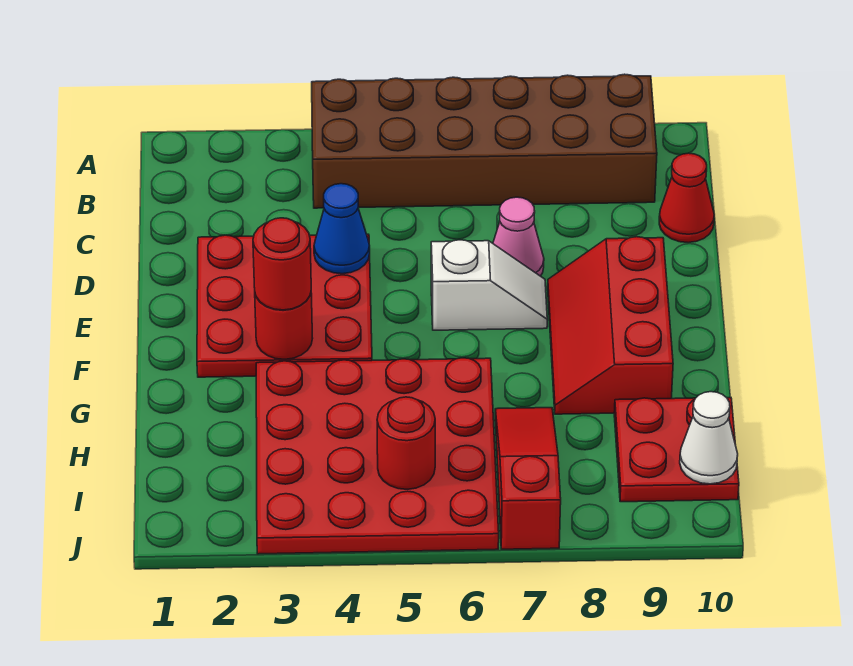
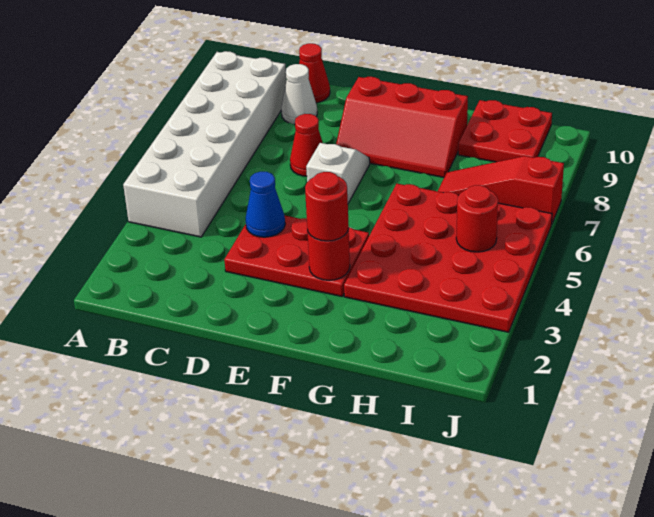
brown brick A4:B9 level 1 -> white brick A4:B9 level 1
red plate D2:F4 level 1 -> red plate D3:F4 level 1
pink cone D7 level 1 -> red cone D7 level 1
white cone I10 level 2 -> white cone C9 level 1

